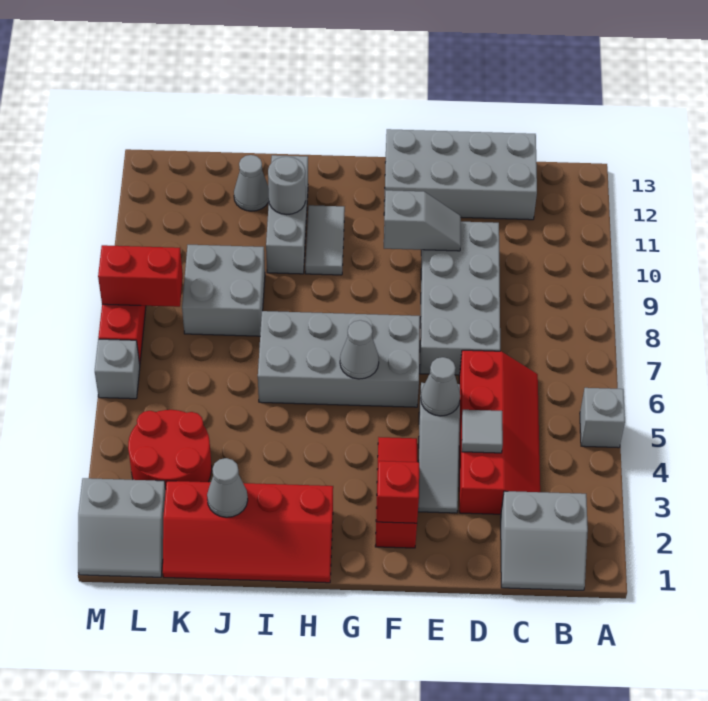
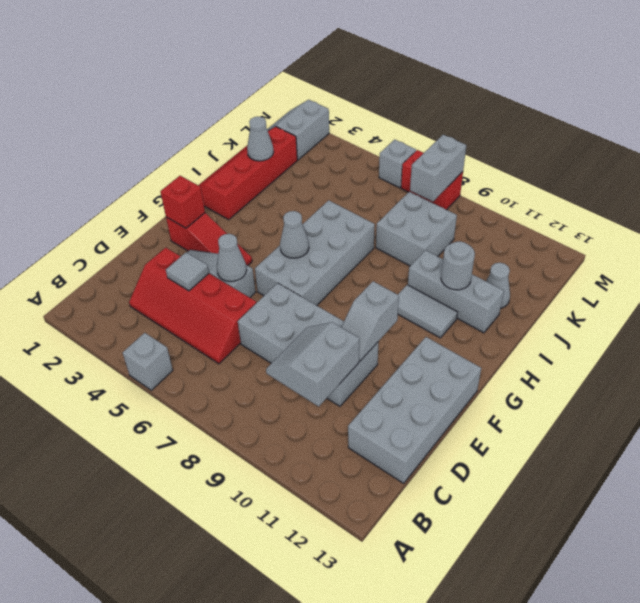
grey slope B1:C2 level 1 top 2 -> grey slope C9:D10 level 2 top 10
red round brick K3:L4 level 1 -> none
red brick L8:M8 level 2 -> grey brick L8:M8 level 2

